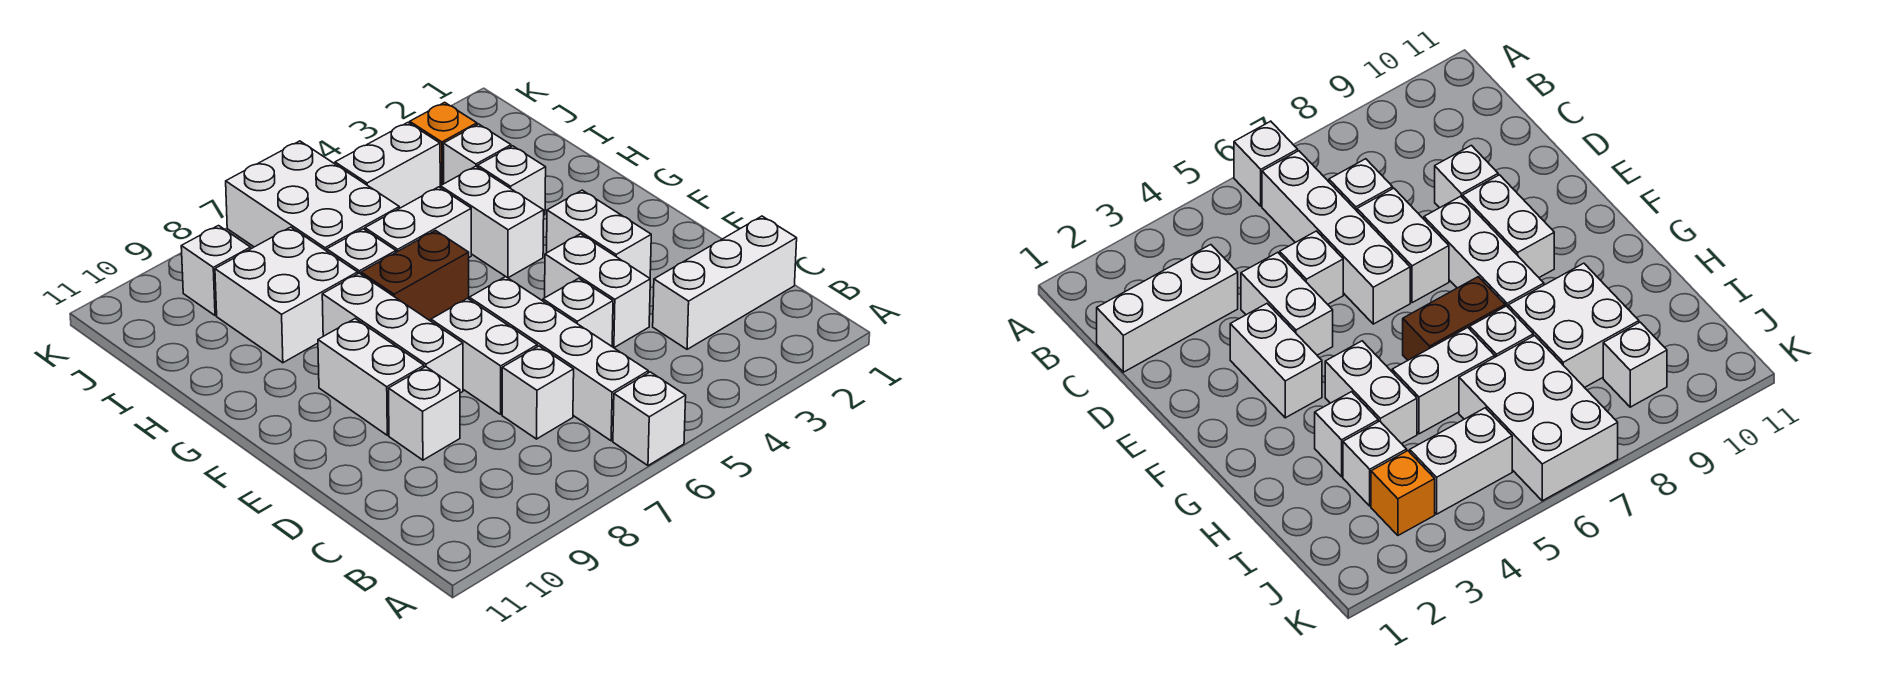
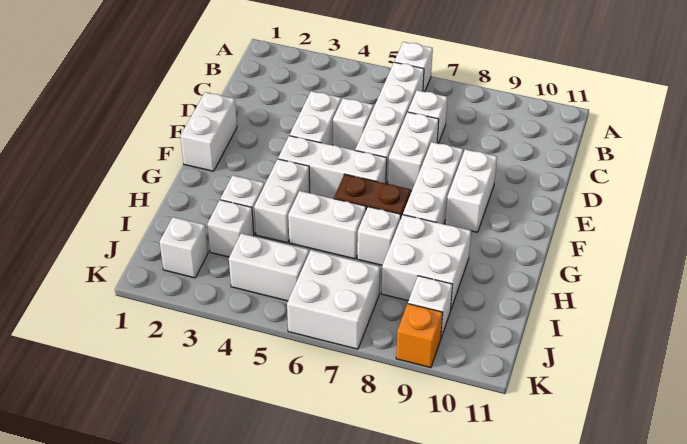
white brick C1:C3 level 1 -> white brick F4:F6 level 1
white brick D9 level 1 -> white brick J2 level 1
white brick E3:F3 level 1 -> white brick E1:F1 level 1
white brick I6:K7 level 1 -> white brick J6:K7 level 1
orange brick J3 level 1 -> orange brick K9 level 1

